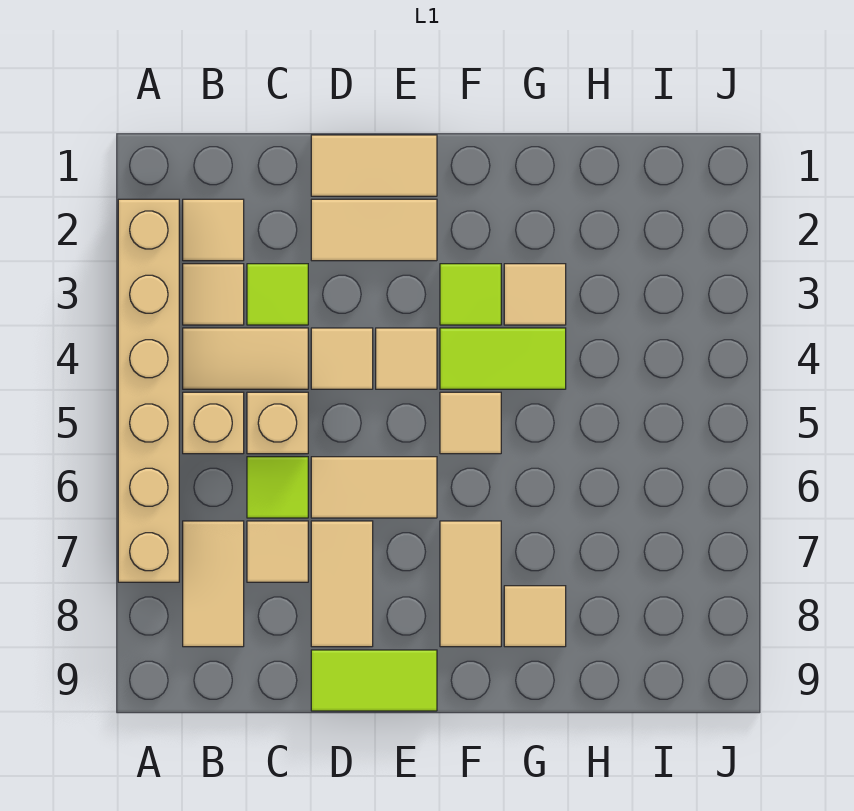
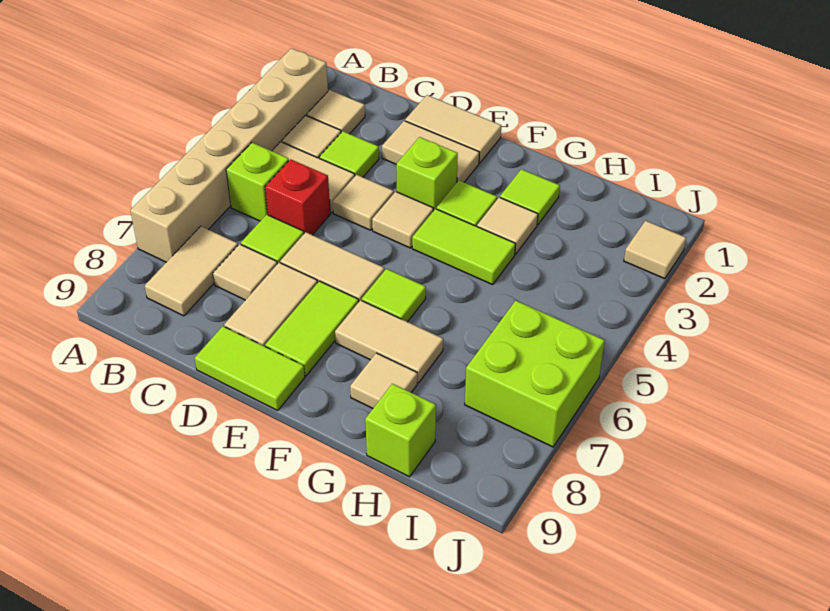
tan brick B5 level 1 -> lime brick B5 level 1
tan brick C5 level 1 -> red brick C5 level 1
none -> lime brick E3 level 1
none -> lime tile E7:E8 level 1
tan tile F5 level 1 -> tan tile J2 level 1
none -> lime tile F6 level 1
tan tile F7:F8 level 1 -> tan tile F7:G7 level 1
none -> lime tile G2 level 1
none -> lime brick H9 level 1
none -> lime brick I6:J7 level 1

